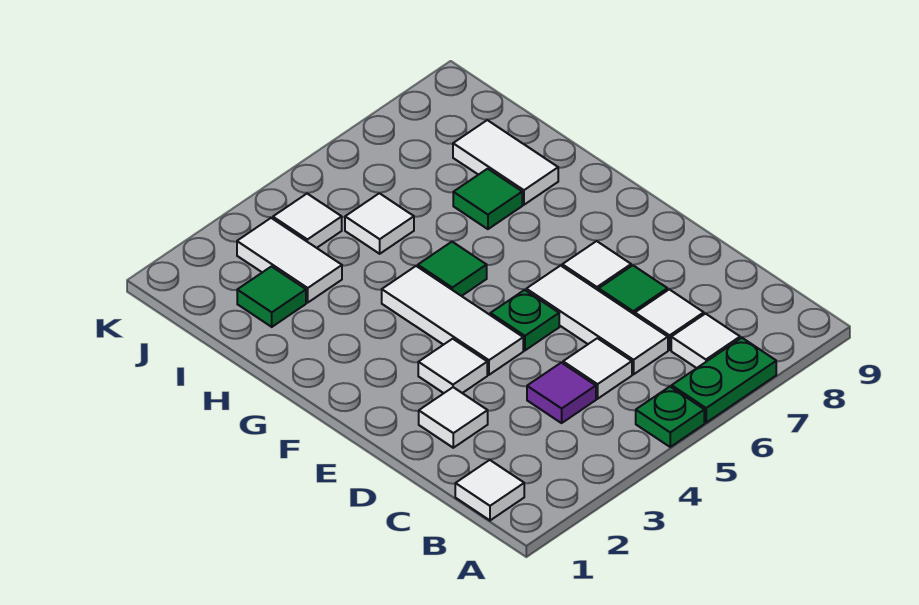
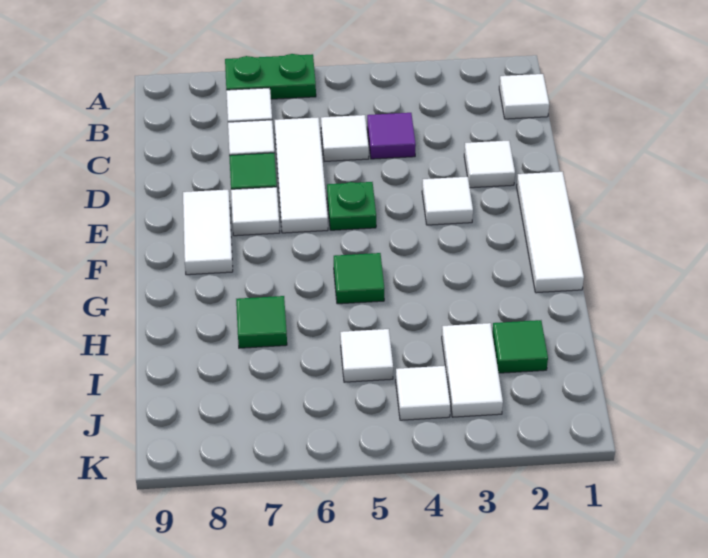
green plate A5 level 1 -> none
white tile E4:G4 level 1 -> white tile E1:G1 level 1
white tile H8:I8 level 1 -> white tile E8:F8 level 1

